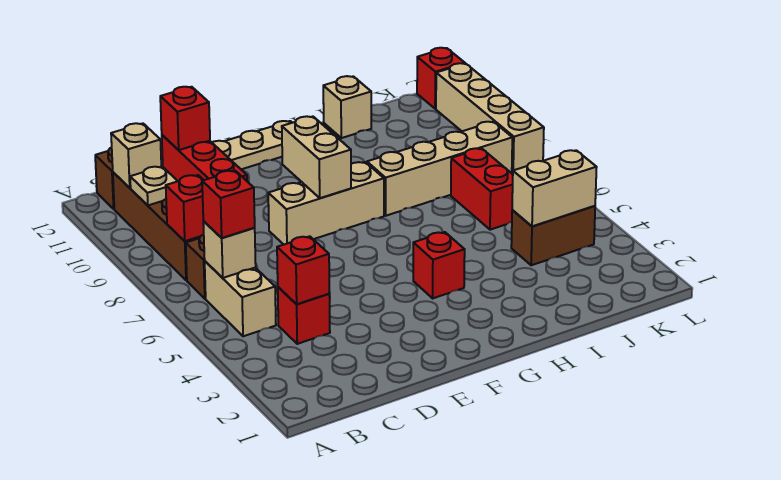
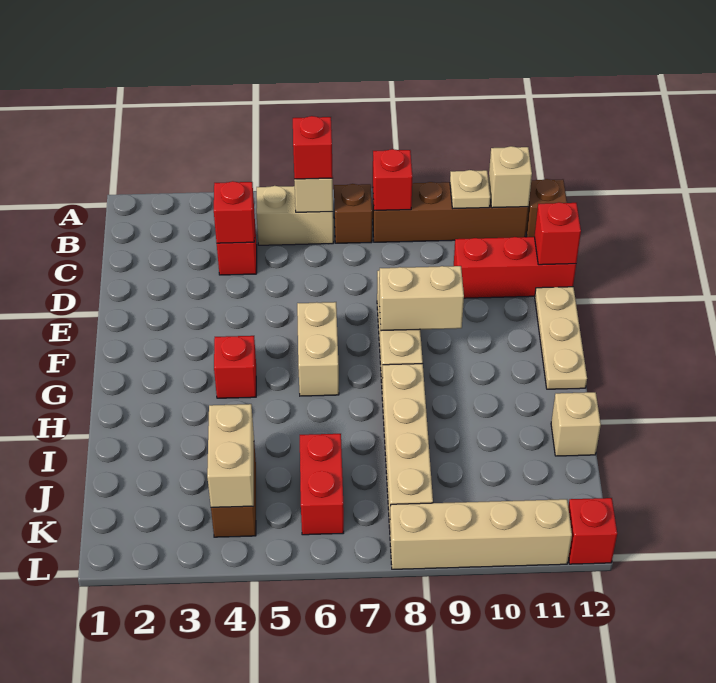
none -> tan brick F6:G6 level 1
red brick J6:J7 level 1 -> red brick J6:K6 level 1

